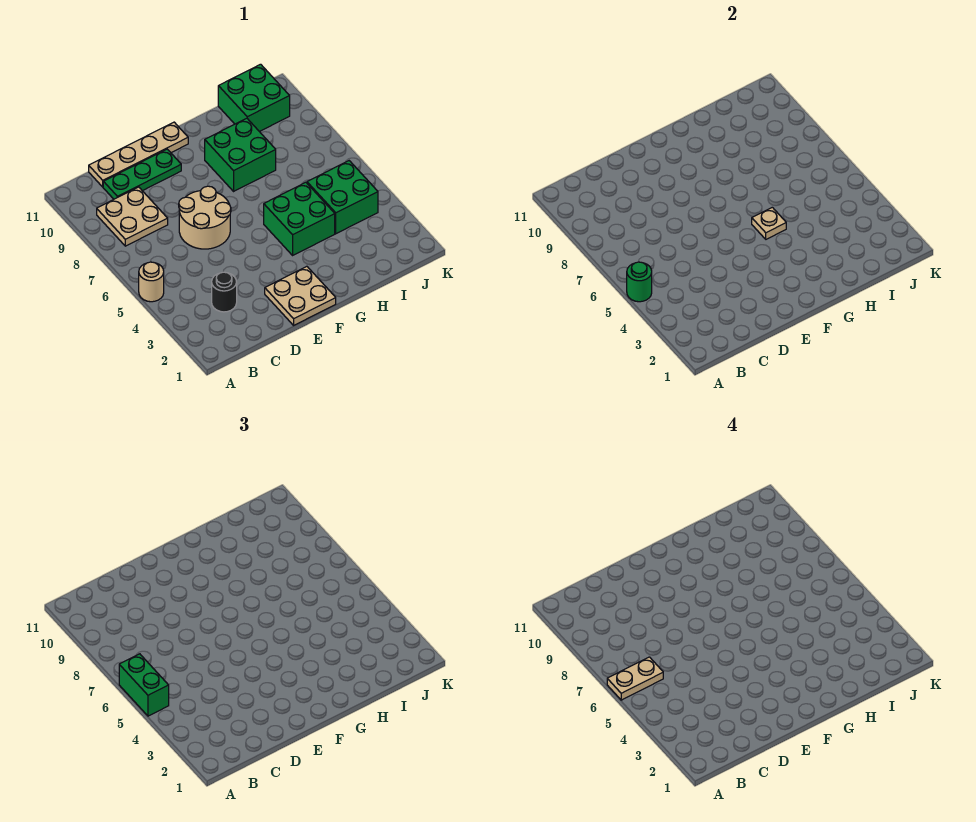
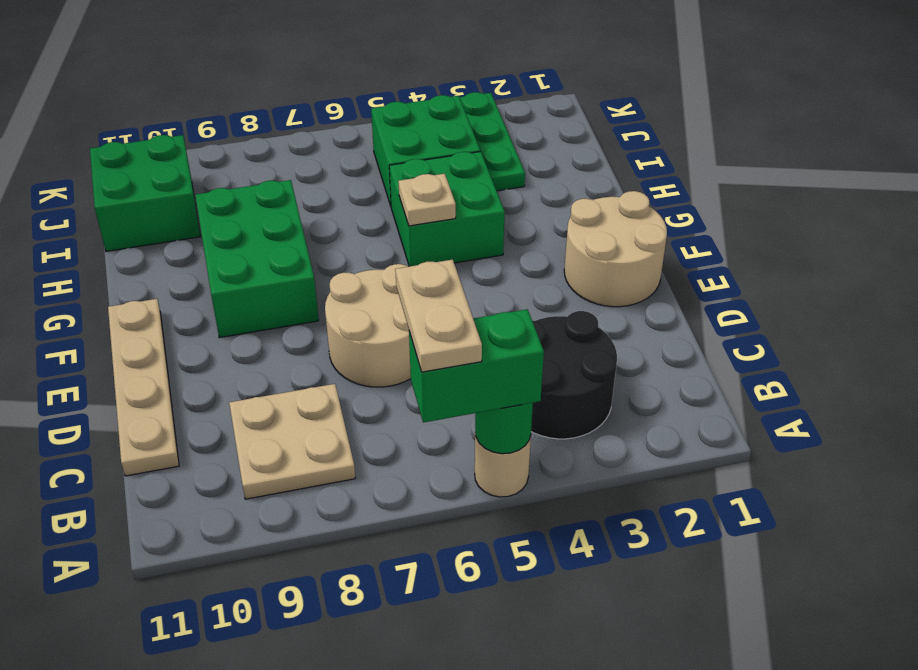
black round brick C3 level 1 -> black round brick B3:C4 level 1
green plate C10:E10 level 1 -> green plate I3:K3 level 1
tan plate E1:F2 level 1 -> tan round brick E1:F2 level 1
green brick G8:H9 level 1 -> green brick F8:H9 level 1

